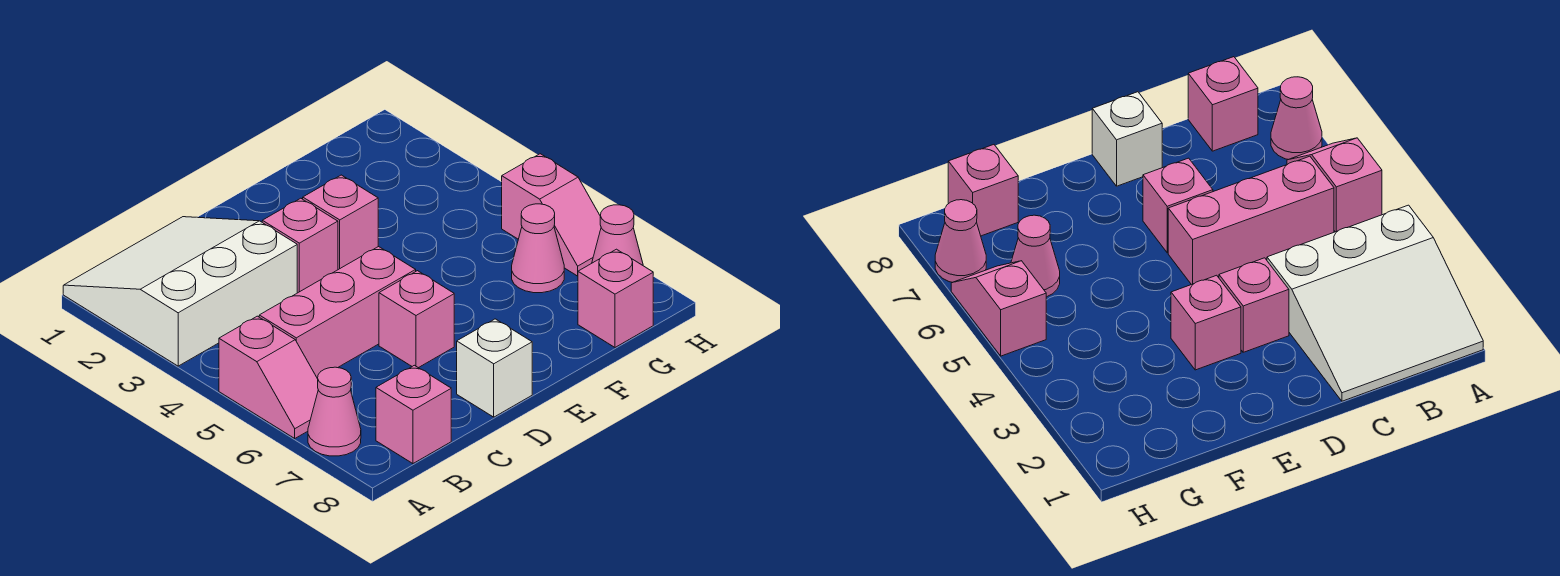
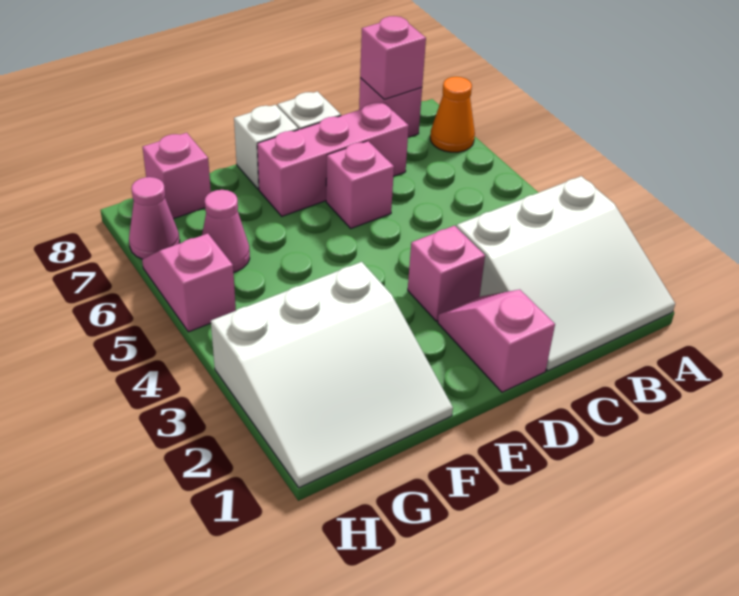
pink slope A5:A6 level 1 top 5 -> pink slope D1:D2 level 1 top 1
pink cone A7 level 1 -> orange cone A7 level 1
pink brick B5:D5 level 1 -> pink brick C7:E7 level 1
pink brick E3 level 1 -> pink brick B8 level 2
none -> white brick E8 level 1
none -> white slope F1:H3 level 1 top 3

